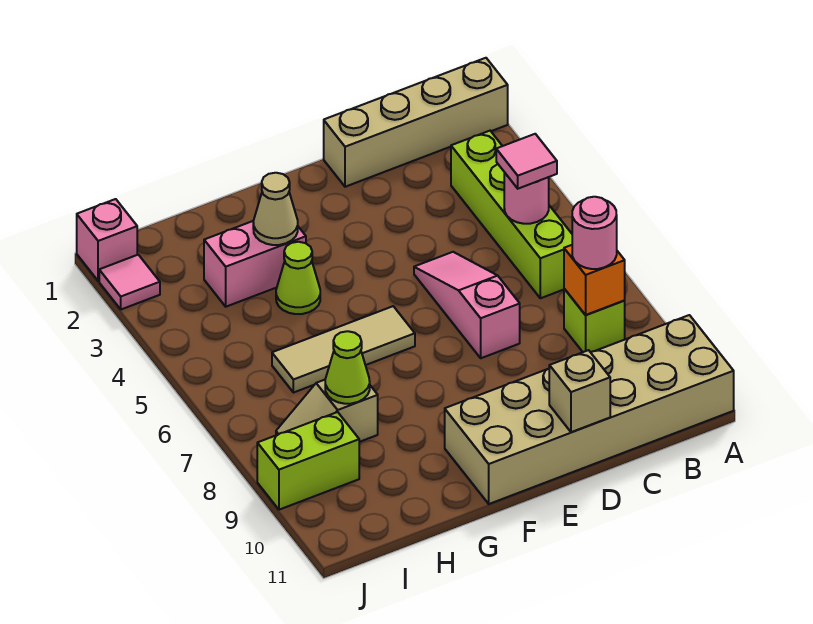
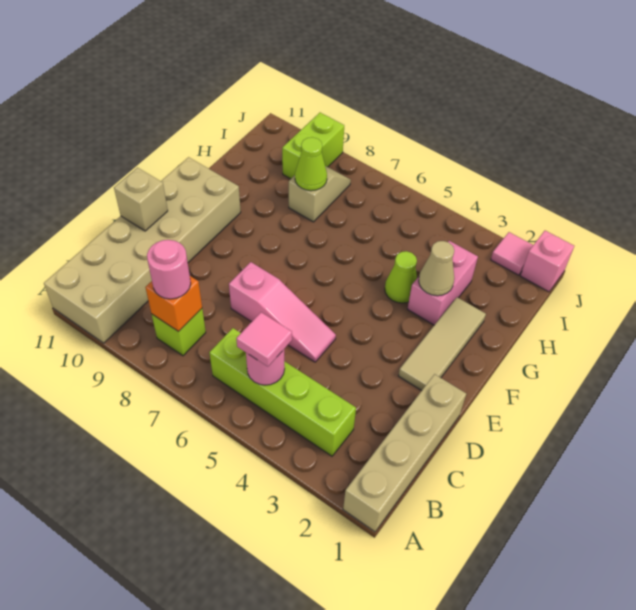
tan tile F6:H6 level 1 -> tan tile E2:G2 level 1

